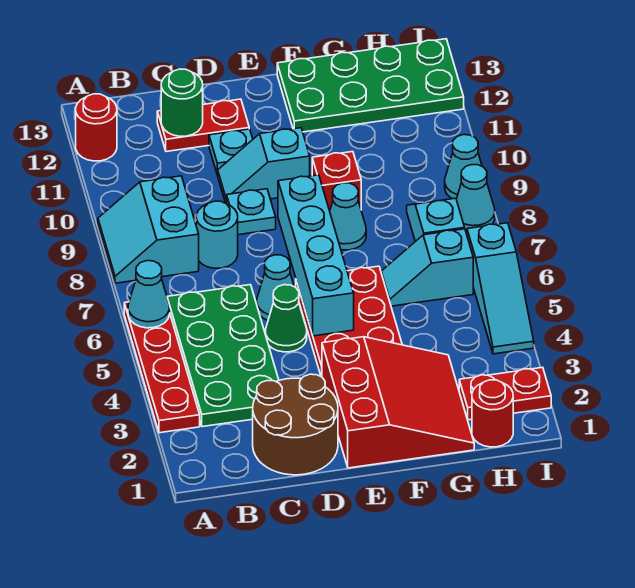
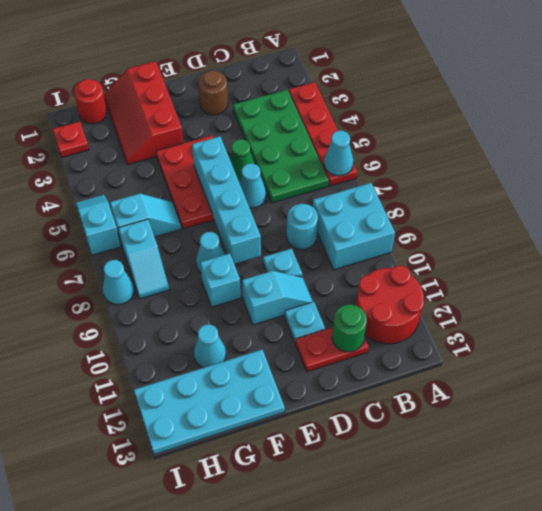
cyan slope A8:B9 level 1 top B -> cyan brick A8:B9 level 1
red round brick A12 level 1 -> red round brick A11:B12 level 1
brown round brick C1:D2 level 1 -> brown round brick D2 level 1
red slope E1:G3 level 1 top E -> red slope F1:G3 level 1 top F
red brick F9 level 1 -> cyan brick F9 level 1
green plate F12:I13 level 1 -> cyan plate F12:I13 level 1
red plate H2:I2 level 1 -> red plate I2 level 1
cyan slope I4:I6 level 1 top 6 -> cyan slope I5:I6 level 1 top 6
cyan cone I9 level 1 -> cyan cone G11 level 1

